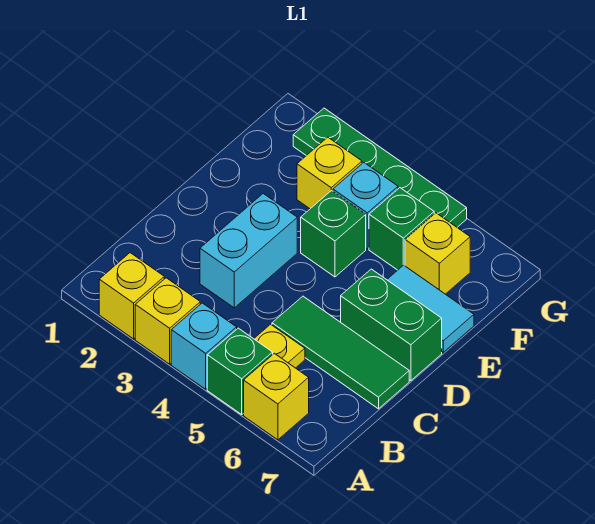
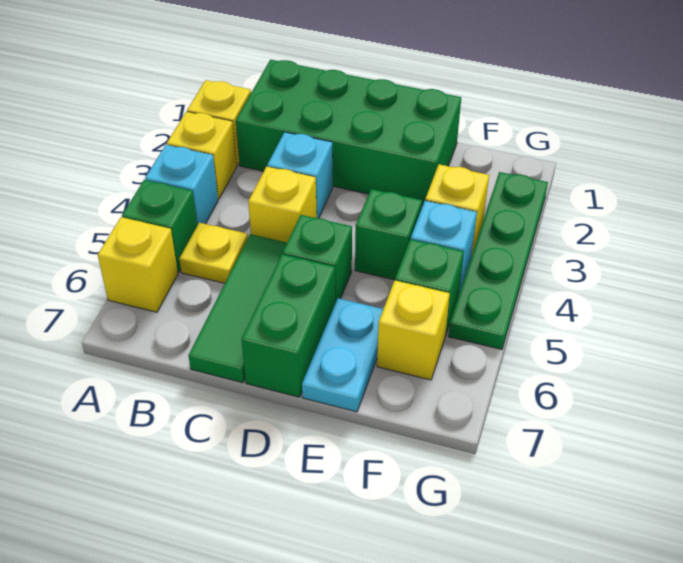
none -> green brick B1:E2 level 1
cyan brick C3:D3 level 1 -> cyan brick C3 level 1
none -> yellow brick C4 level 1
none -> green brick D5 level 1
cyan tile E6:E7 level 1 -> cyan plate E6:E7 level 1

